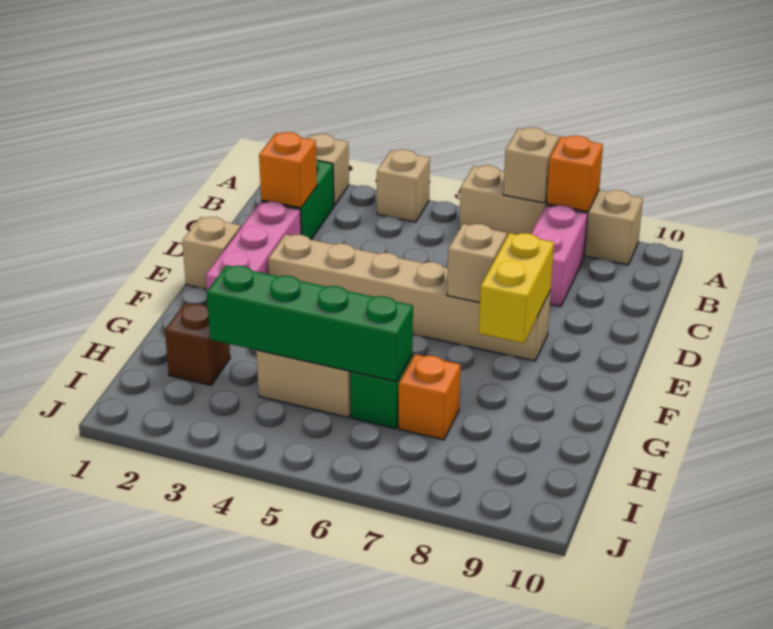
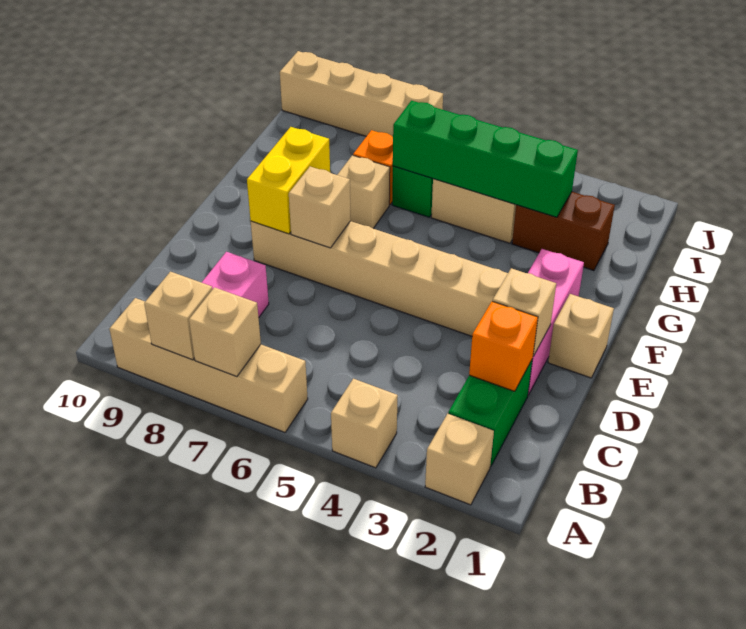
orange brick A8 level 2 -> tan brick A8 level 2
none -> tan brick D2 level 2
none -> tan brick G7 level 1
brown brick H2 level 1 -> brown brick H2:H3 level 1
none -> tan brick J7:J10 level 1

